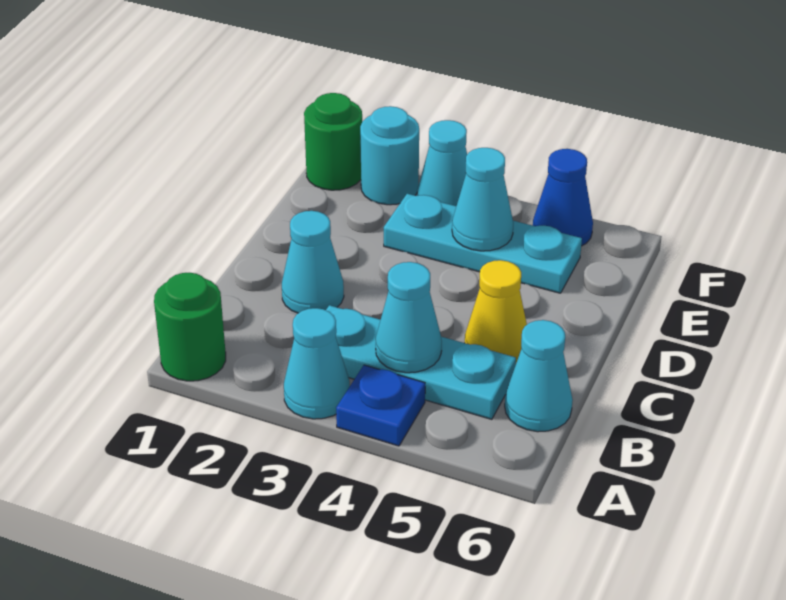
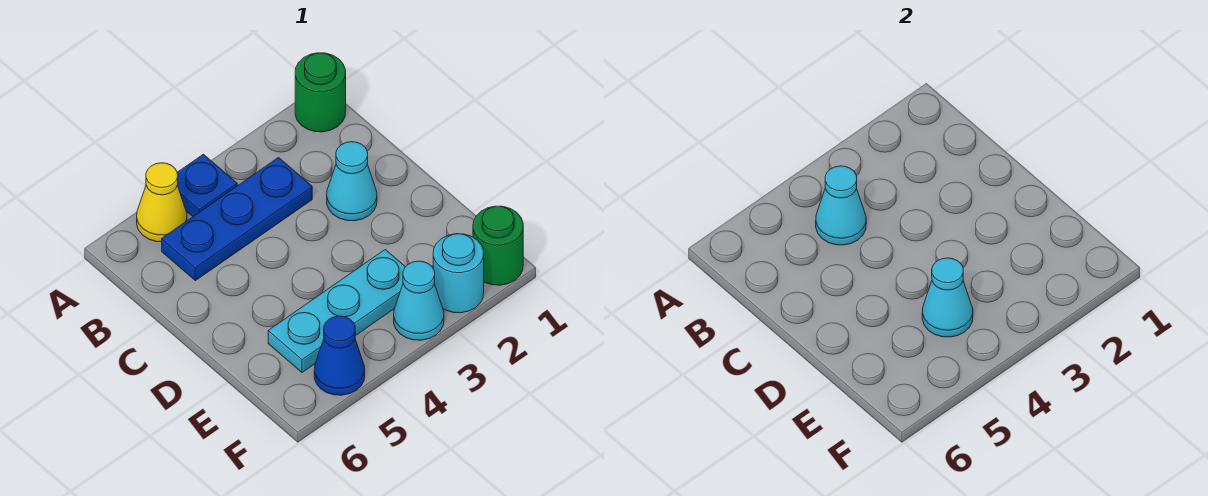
cyan cone A3 level 1 -> none
cyan plate B3:B5 level 1 -> blue plate B3:B5 level 1
cyan cone B6 level 1 -> none
yellow cone C5 level 1 -> yellow cone A5 level 1

